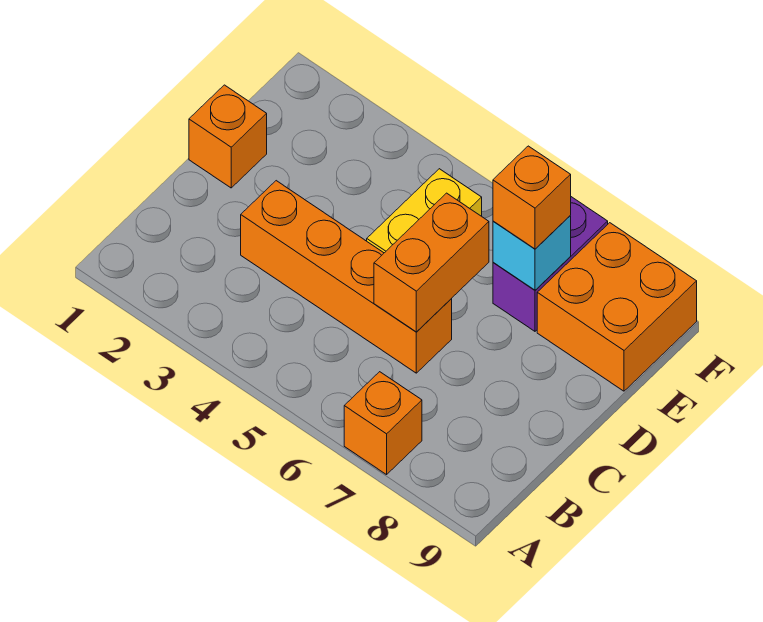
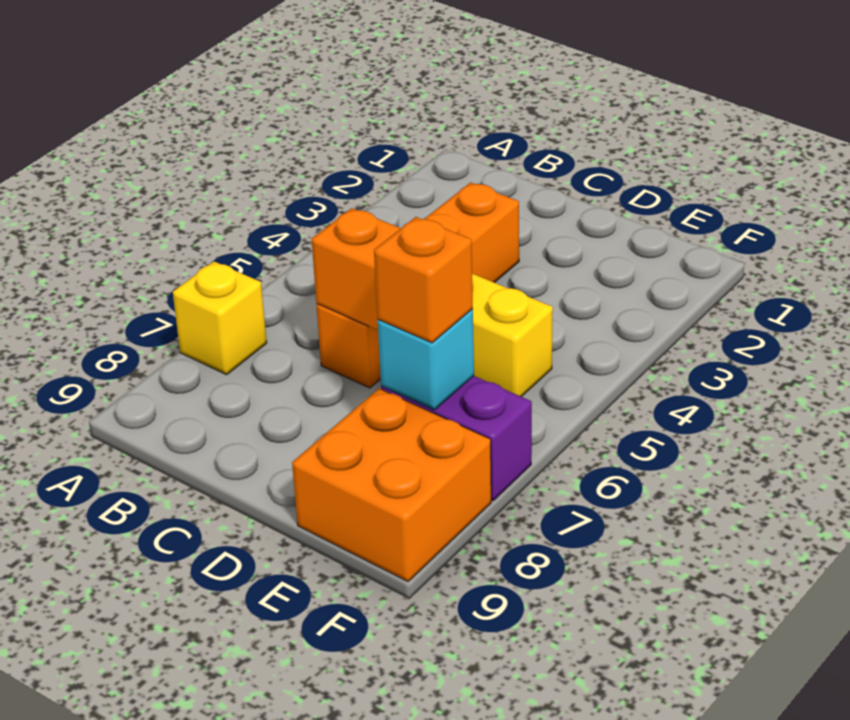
orange brick A7 level 1 -> yellow brick A7 level 1
orange brick D1 level 1 -> none

